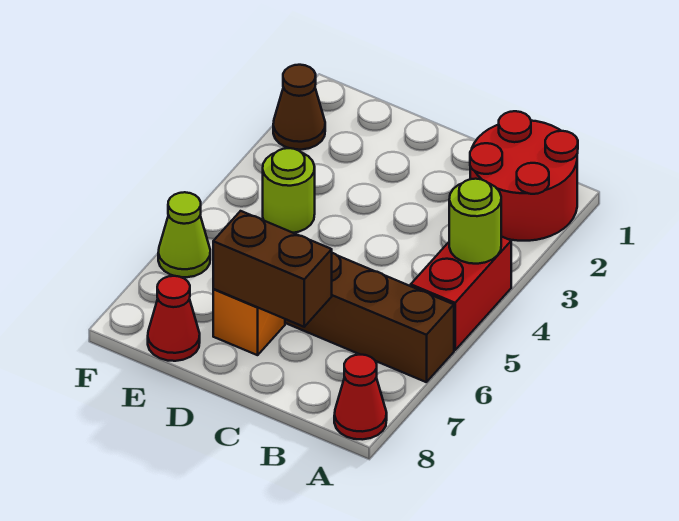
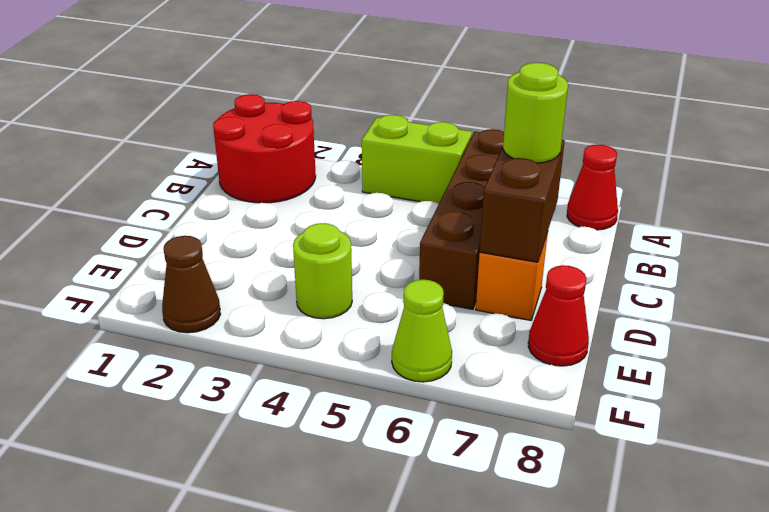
red brick A4:A5 level 1 -> lime brick A4:A5 level 1
lime round brick A4 level 2 -> lime round brick C7 level 3

